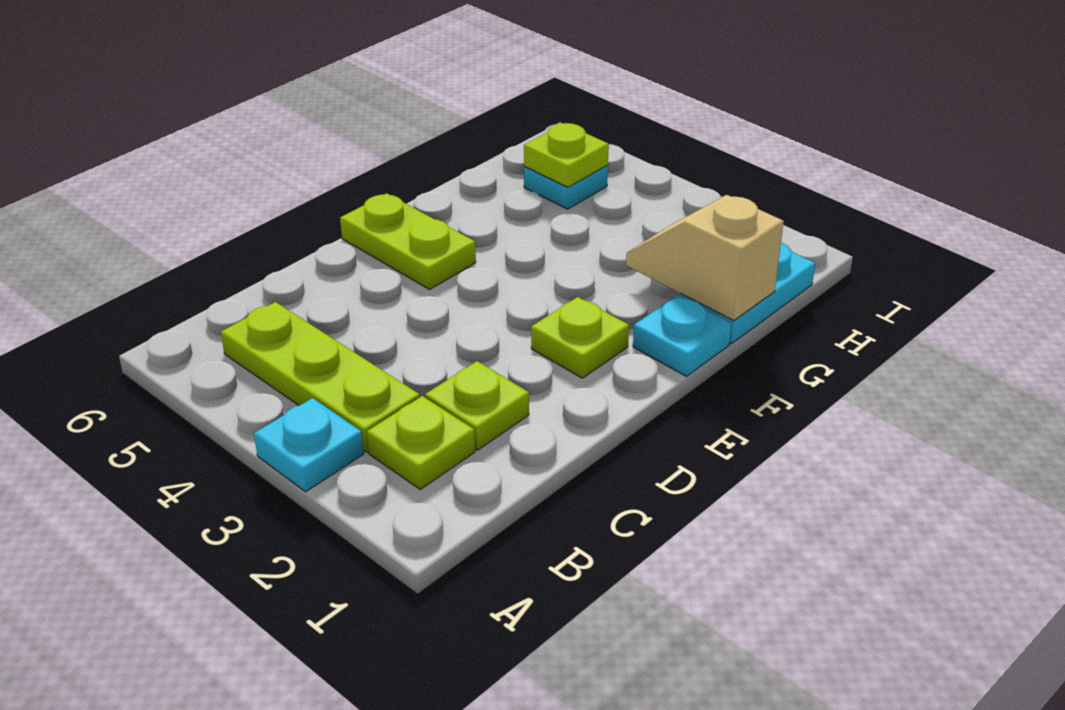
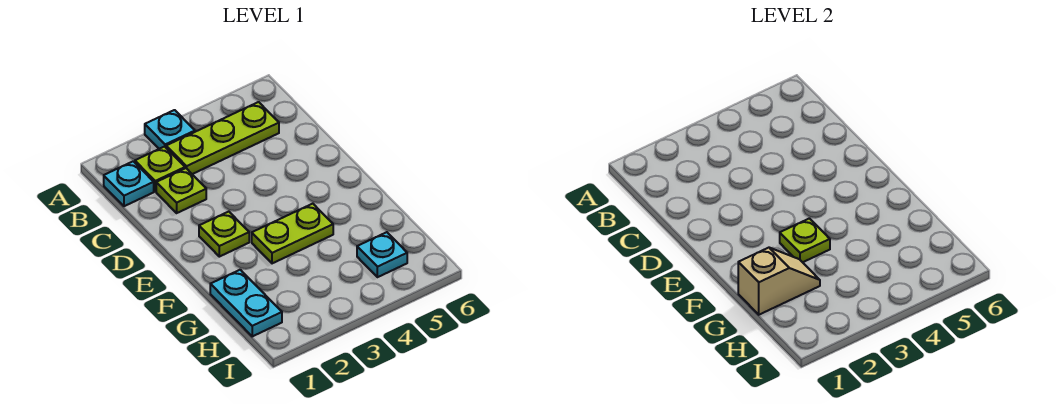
lime plate E5:E6 level 1 -> lime plate F3:F4 level 1
cyan plate F1 level 1 -> cyan plate B1 level 1
lime plate H5 level 2 -> lime plate F3 level 2

